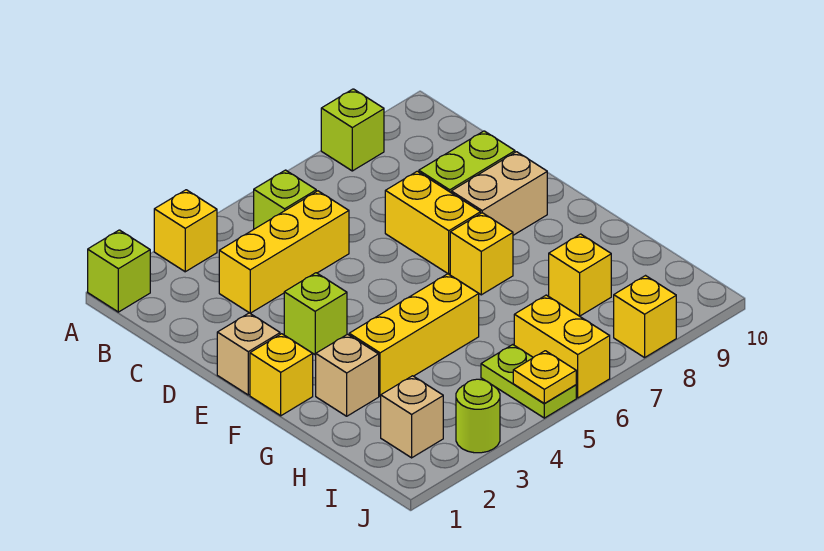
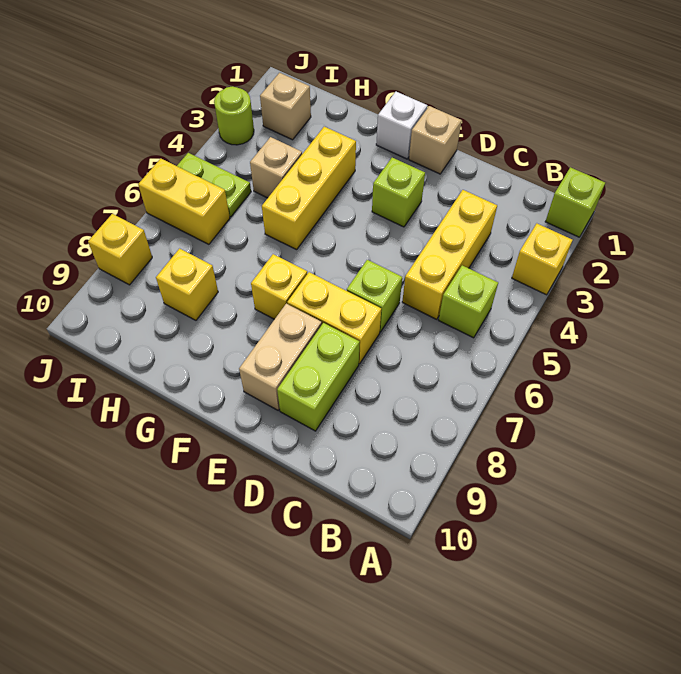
lime brick A8 level 1 -> lime brick D6 level 1
yellow brick F1 level 1 -> white brick F1 level 1
tan brick G2 level 1 -> tan brick H4 level 1
yellow plate J5 level 2 -> none

